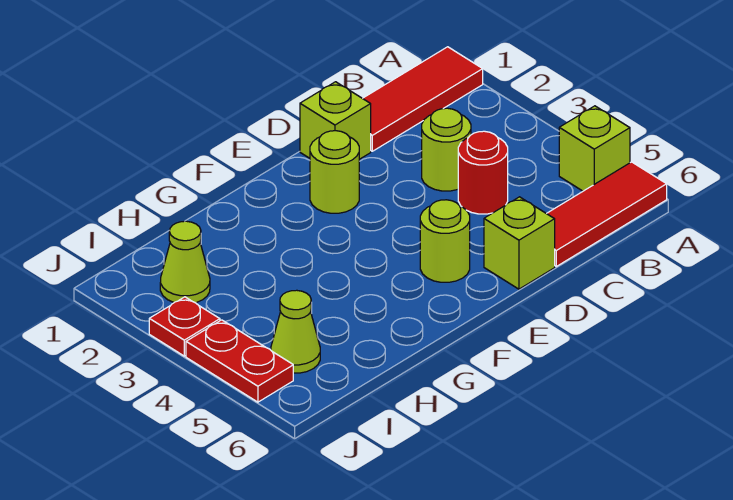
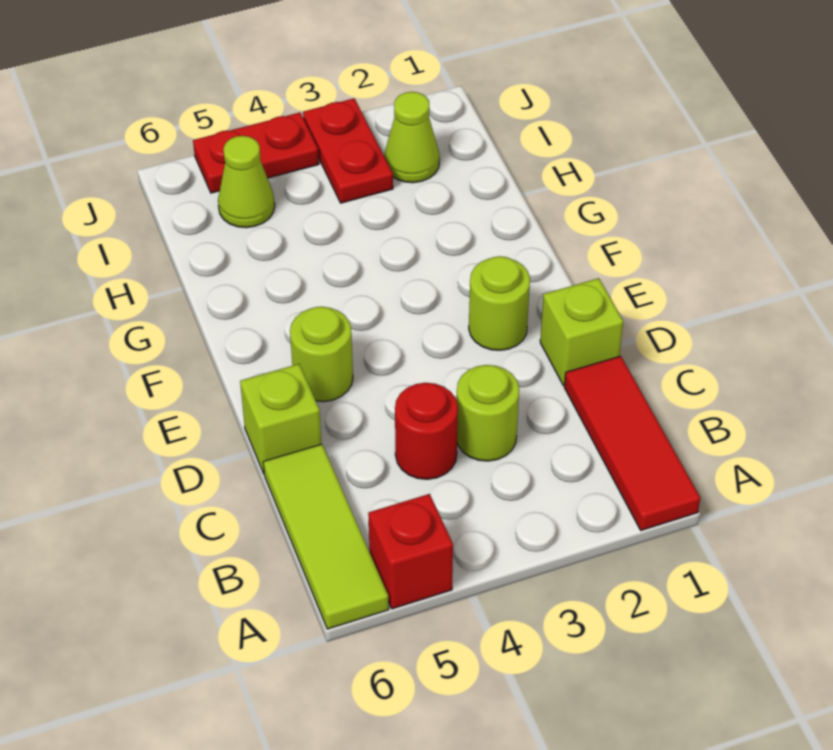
lime brick A5 level 1 -> red brick A5 level 1
red tile A6:C6 level 1 -> lime tile A6:C6 level 1
red plate J3 level 1 -> red plate I3:J3 level 1

